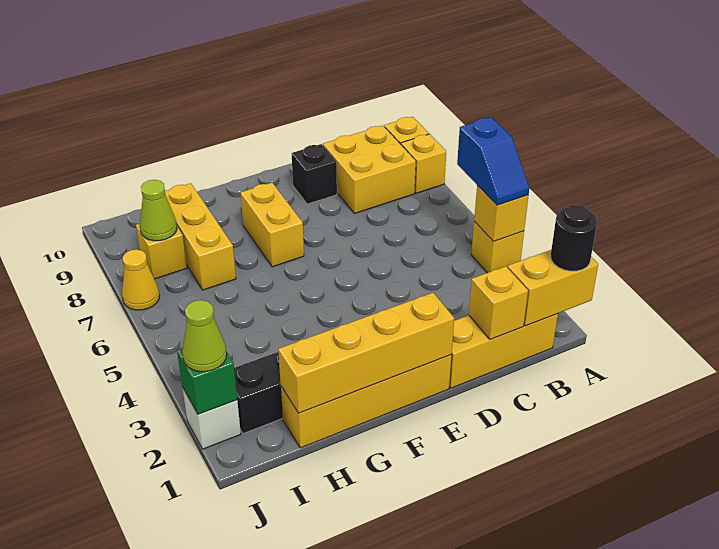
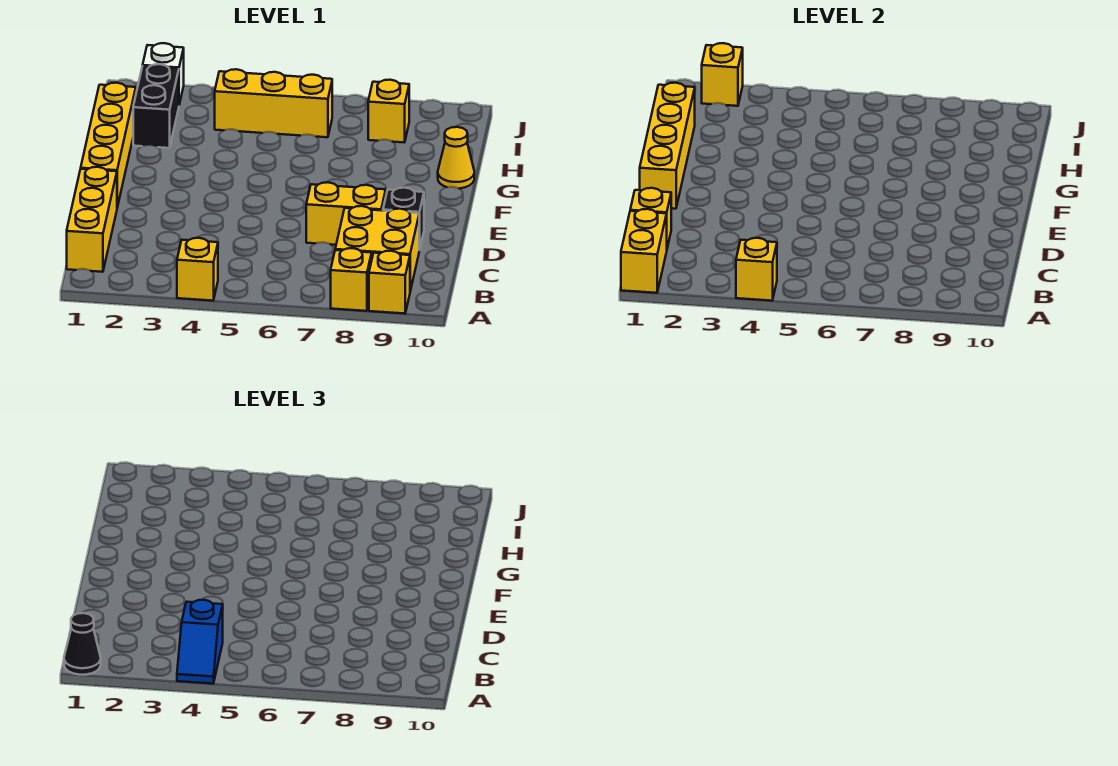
black round brick A1 level 3 -> black cone A1 level 3
blue slope A4:A5 level 3 top 5 -> blue slope A4:B4 level 3 top B
yellow brick F7:F8 level 1 -> yellow brick D7:D8 level 1
yellow brick H7:H9 level 1 -> yellow brick I4:I6 level 1
lime cone I8 level 2 -> none
green brick J2 level 2 -> yellow brick J2 level 2
lime cone J2 level 3 -> none
yellow cone J7 level 1 -> yellow cone G10 level 1

